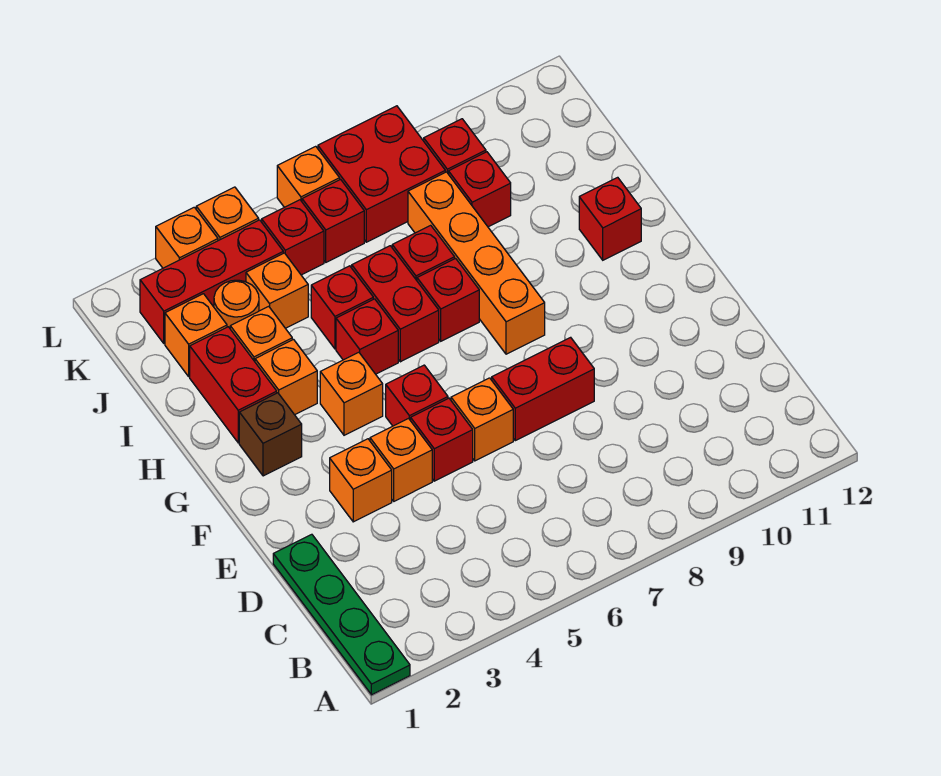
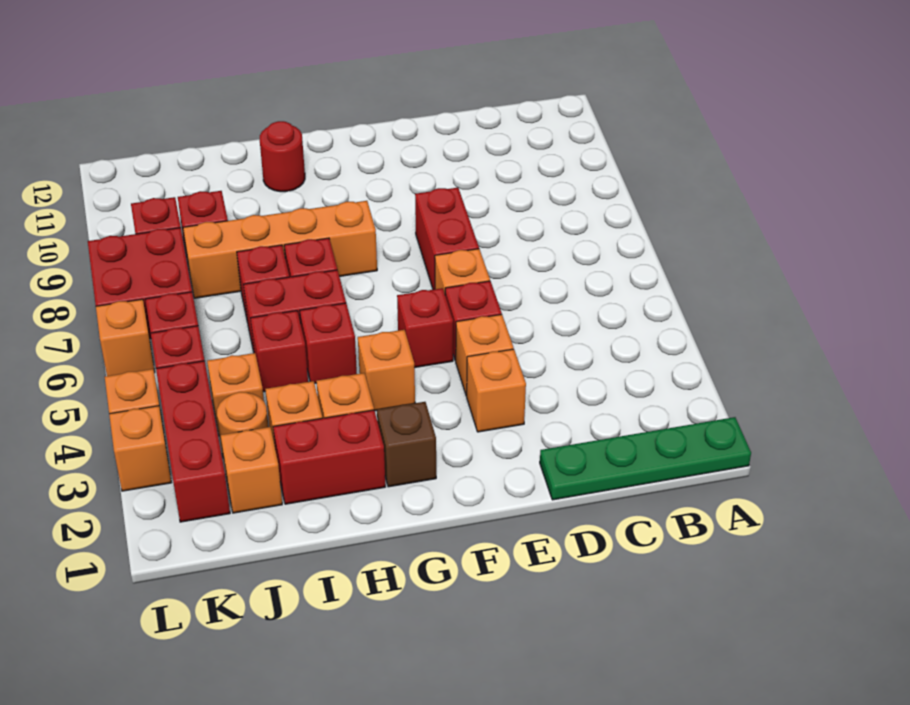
red brick H11 level 1 -> red round brick H11 level 1

